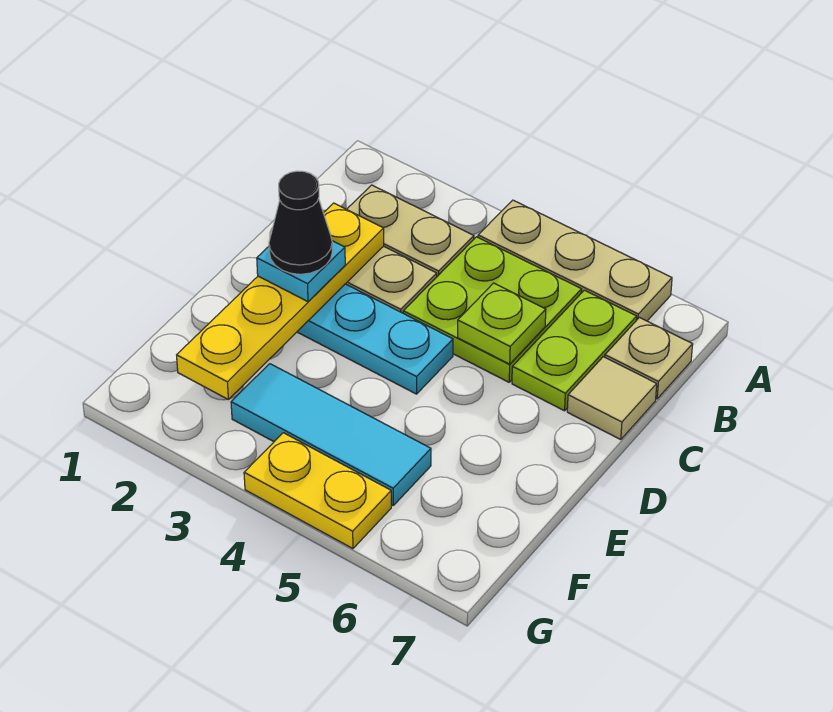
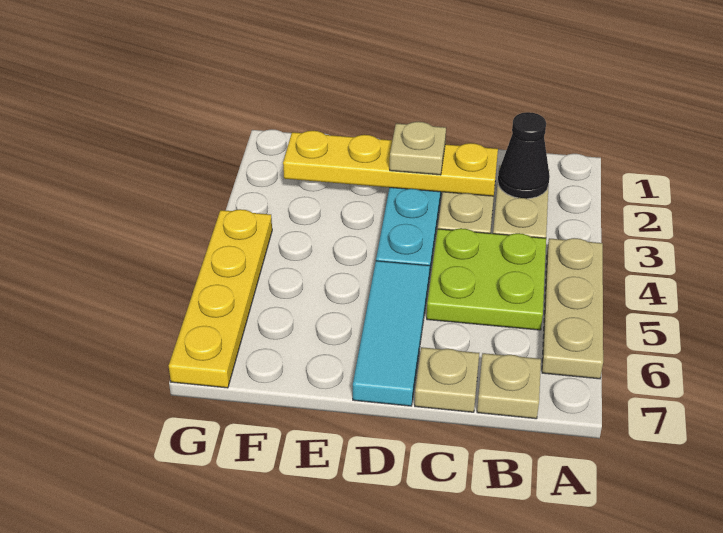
lime plate B6:C6 level 1 -> none
lime plate C5 level 2 -> none
tan tile C7 level 1 -> tan plate C7 level 1
cyan plate D2 level 3 -> tan plate D2 level 3
black cone D2 level 4 -> black cone B2 level 2
cyan tile F3:F5 level 1 -> cyan tile D5:D7 level 1
yellow plate G4:G5 level 1 -> yellow plate G4:G7 level 1

